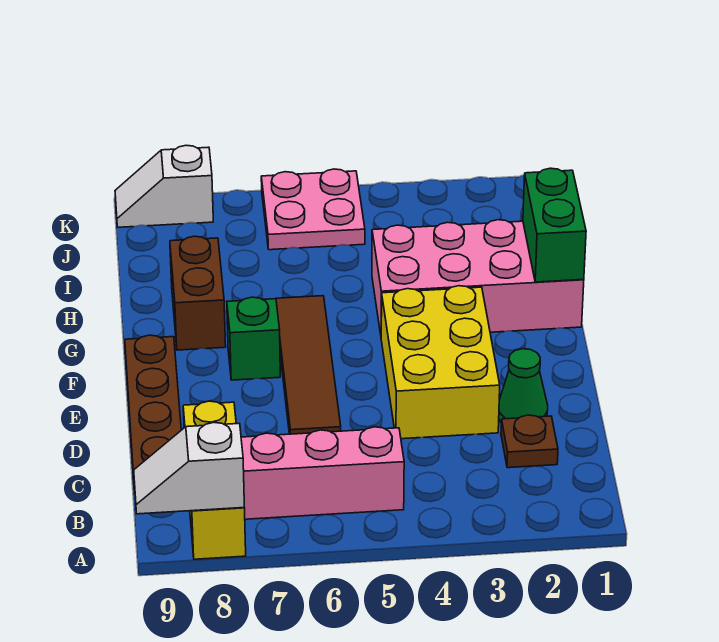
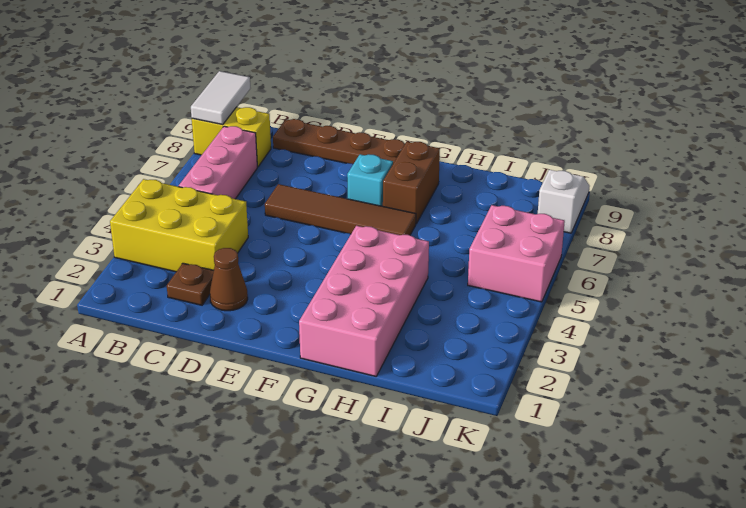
yellow brick A8:C8 level 1 -> yellow brick A8:B8 level 1
white slope A8:A9 level 2 top 8 -> white tile A8:A9 level 2
green cone D2 level 1 -> brown cone D2 level 1
yellow brick D3:F4 level 1 -> yellow brick A3:C4 level 1
green brick F7 level 1 -> cyan brick F7 level 1
green brick G1:H1 level 2 -> none
brown brick G8:H8 level 1 -> brown brick G7:G8 level 1
pink plate J5:K6 level 1 -> pink brick J5:K6 level 1

